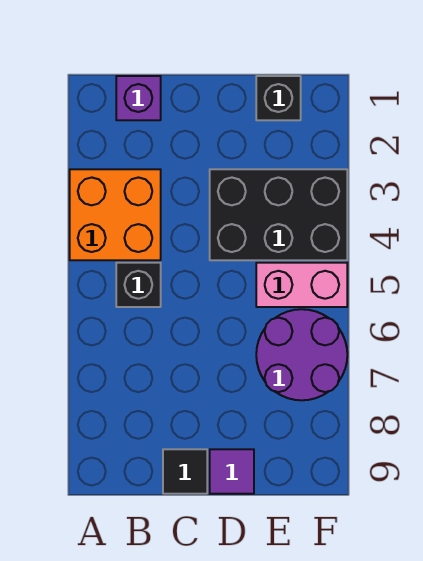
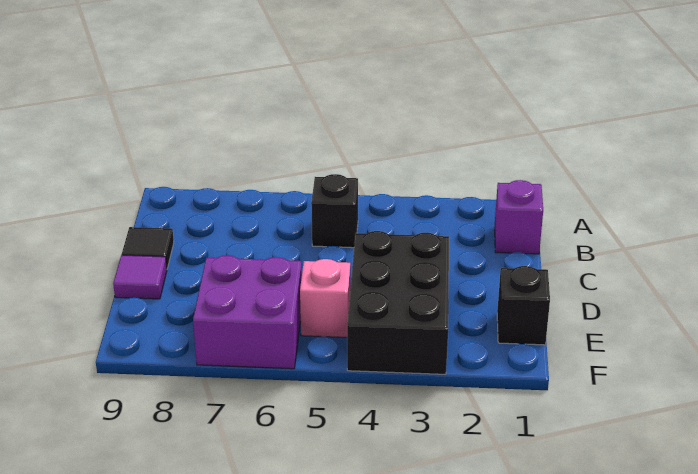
orange brick A3:B4 level 1 -> none
pink brick E5:F5 level 1 -> pink brick E5 level 1
purple round brick E6:F7 level 1 -> purple brick E6:F7 level 1

